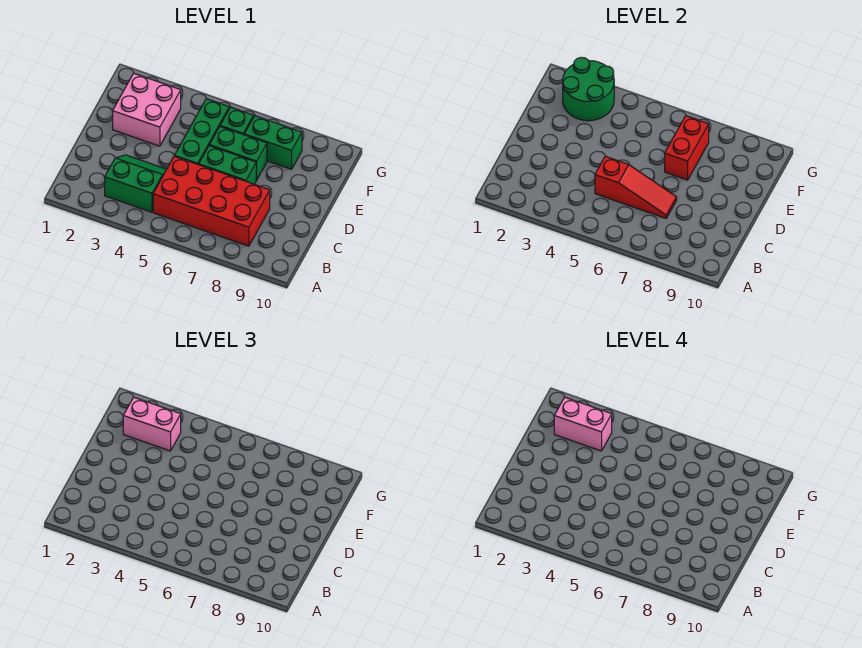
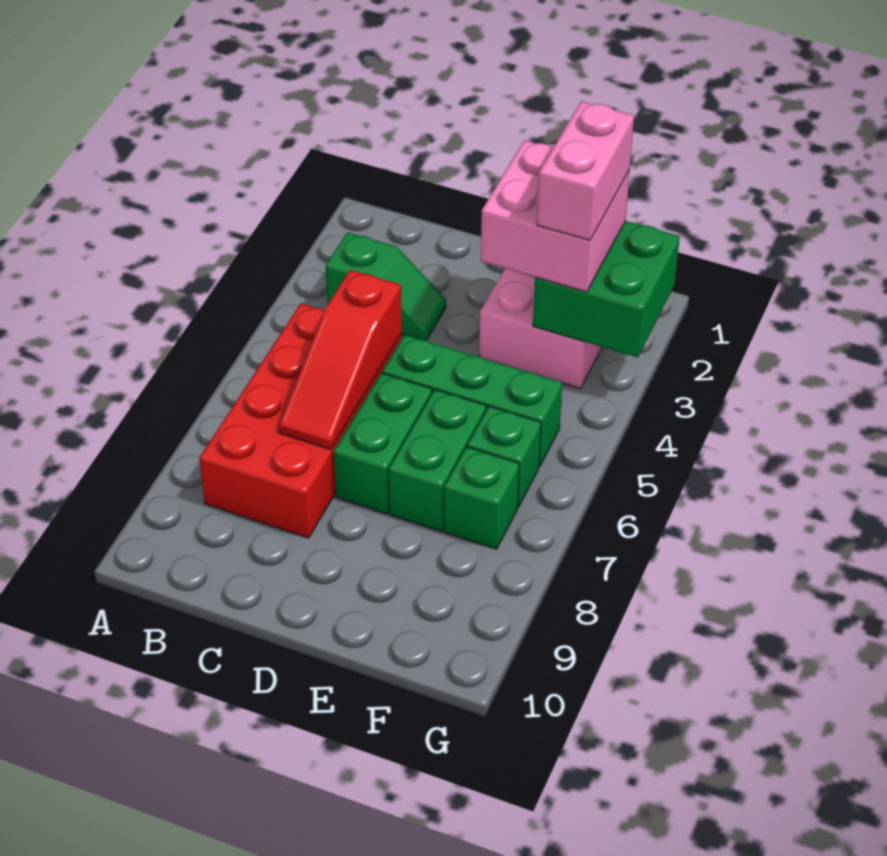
green slope B3:C4 level 1 top B -> green slope B3:C3 level 1 top B
red brick E7:F7 level 2 -> none
green round brick F2:G3 level 2 -> green brick F2:G3 level 2
pink brick F2:F3 level 3 -> pink brick E2:F3 level 3
green brick F7:F8 level 1 -> green brick F7 level 1

